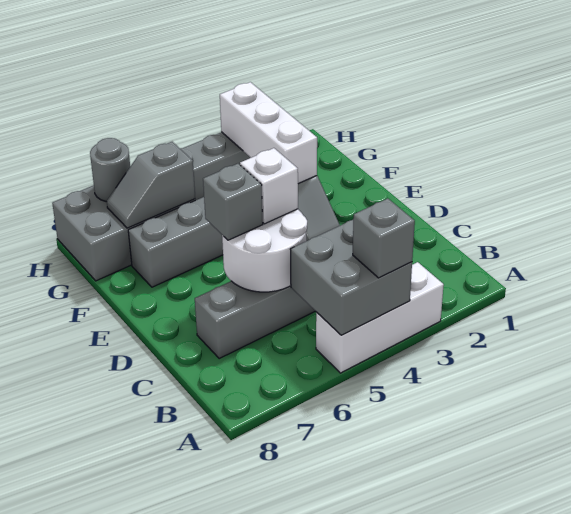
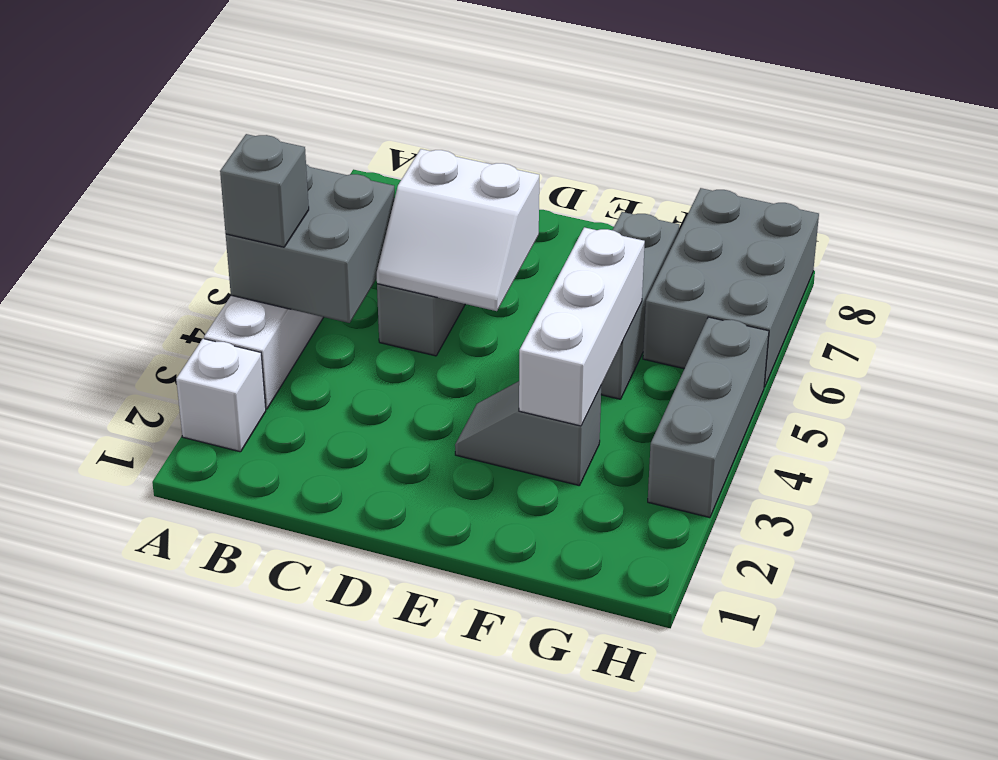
white round brick C5:D6 level 2 -> white slope C5:D6 level 2 top 6
white brick D5 level 3 -> white brick A2 level 1
grey brick D6 level 3 -> none
white brick F3:H3 level 2 -> white brick F3:F5 level 2
grey slope G6:G7 level 2 top 6 -> none
grey round brick H7 level 2 -> none

